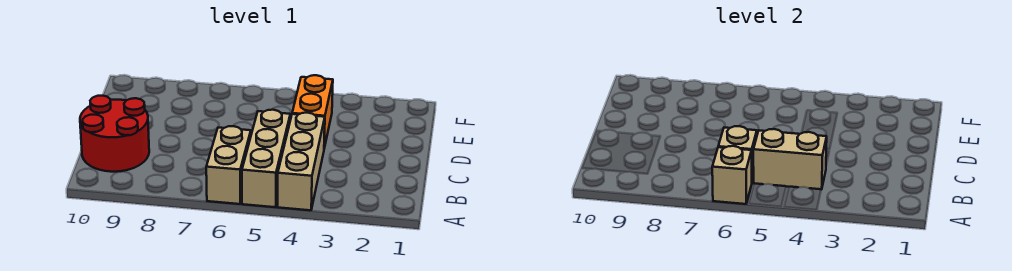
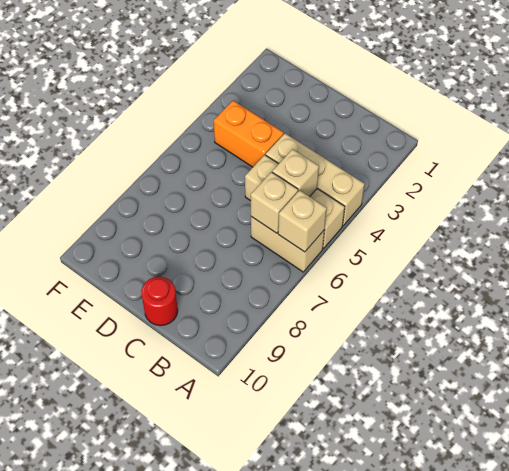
tan brick B4:B5 level 2 -> tan brick B5 level 2
red round brick B9:C10 level 1 -> red round brick C10 level 1

